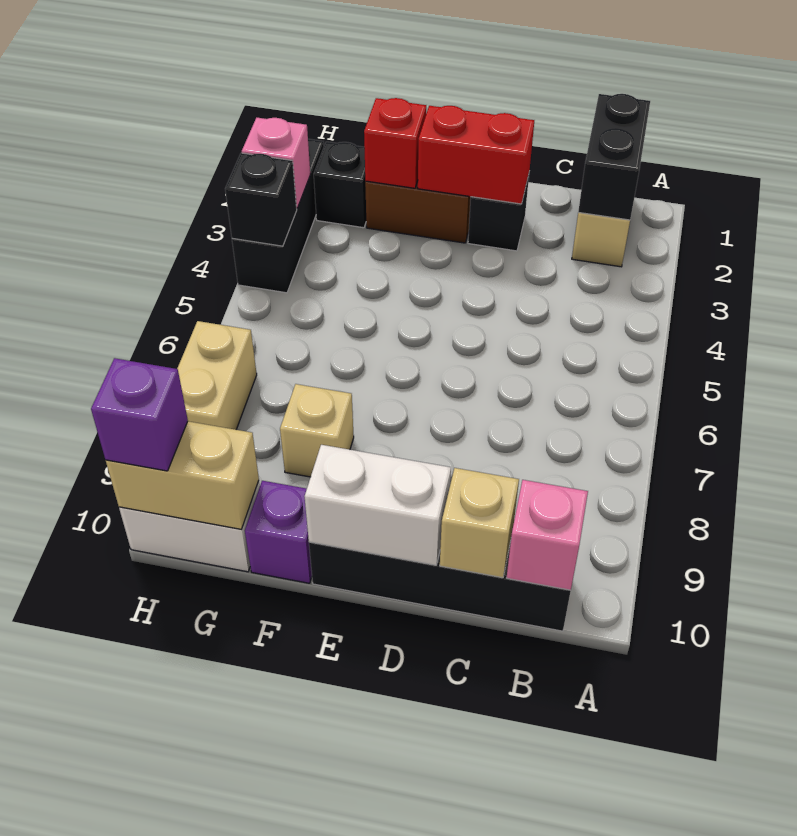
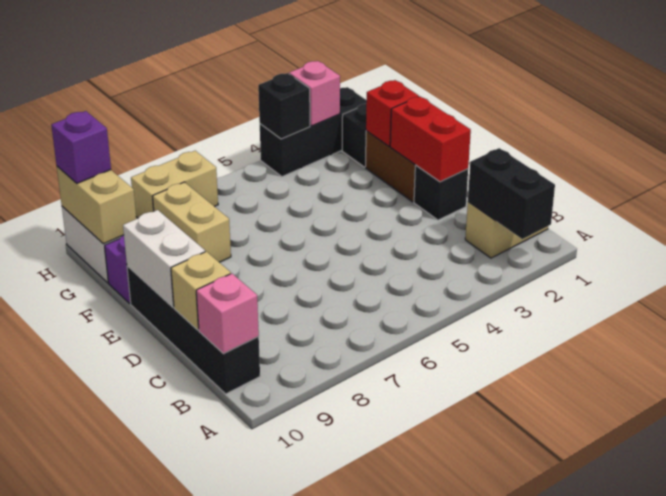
black brick B1:B2 level 2 -> black brick A2:B2 level 2
tan brick F8 level 1 -> tan brick F8:G8 level 1

